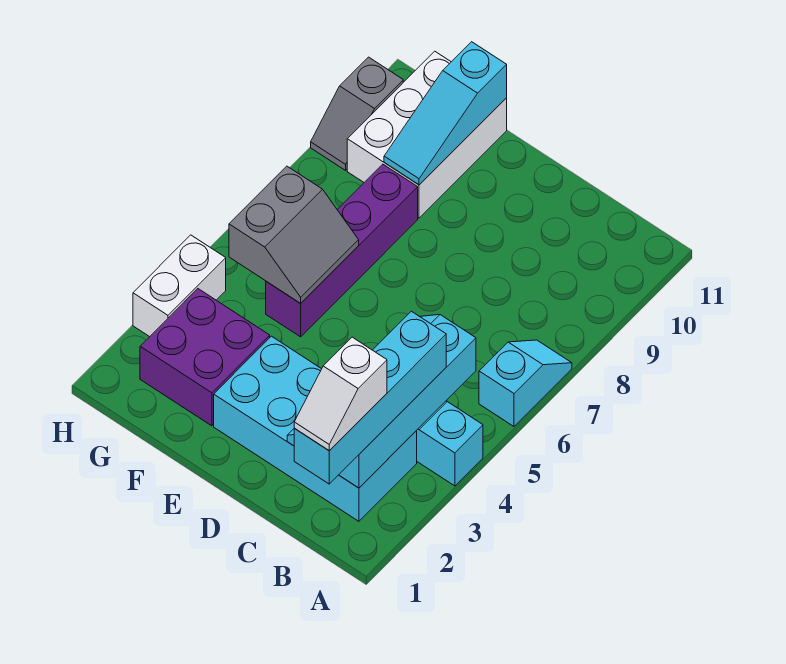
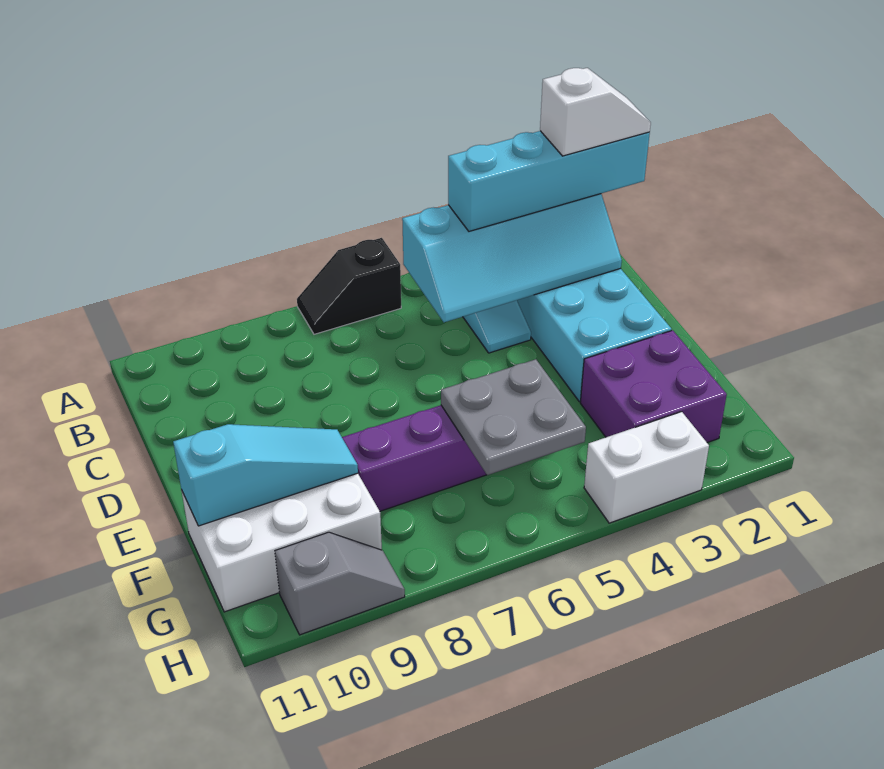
cyan slope A6:A7 level 1 top 6 -> black slope A6:A7 level 1 top 6
grey slope F5:G6 level 2 top G -> grey plate F5:G6 level 2

